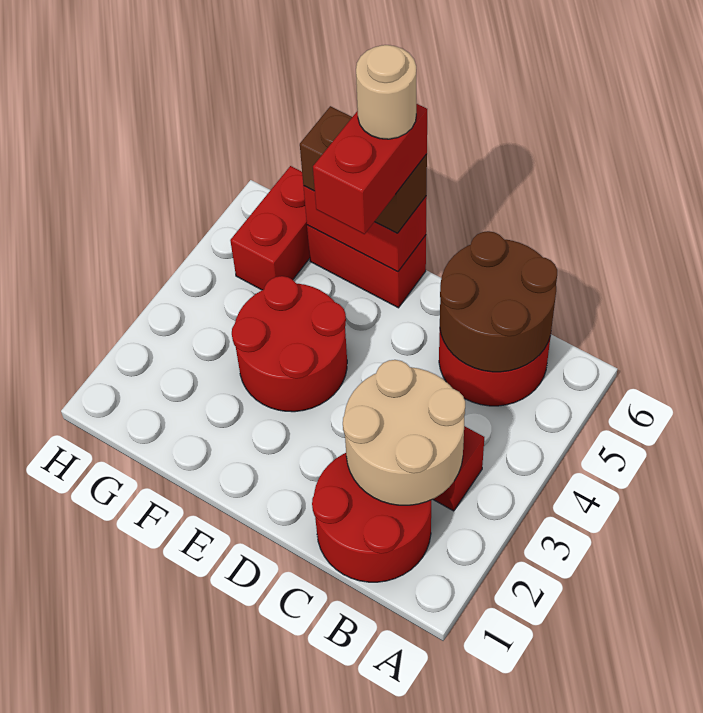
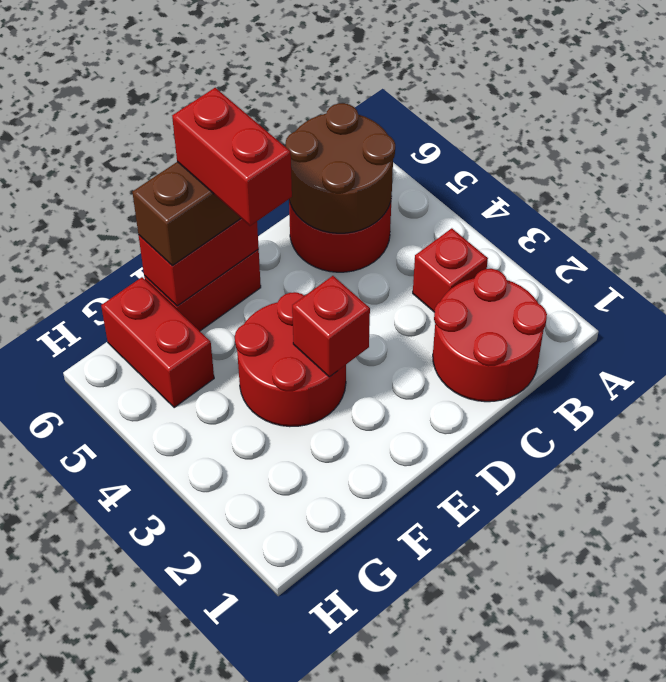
tan round brick B2:C3 level 2 -> none
none -> red brick E3 level 2
tan round brick E6 level 5 -> none

